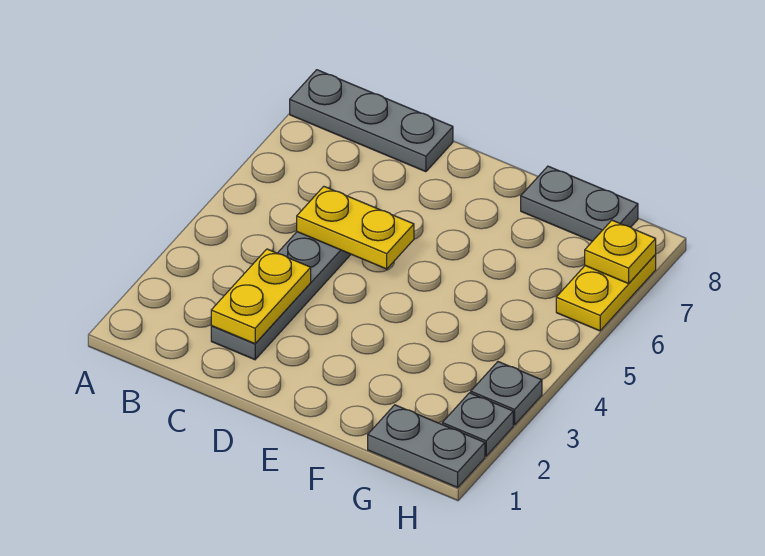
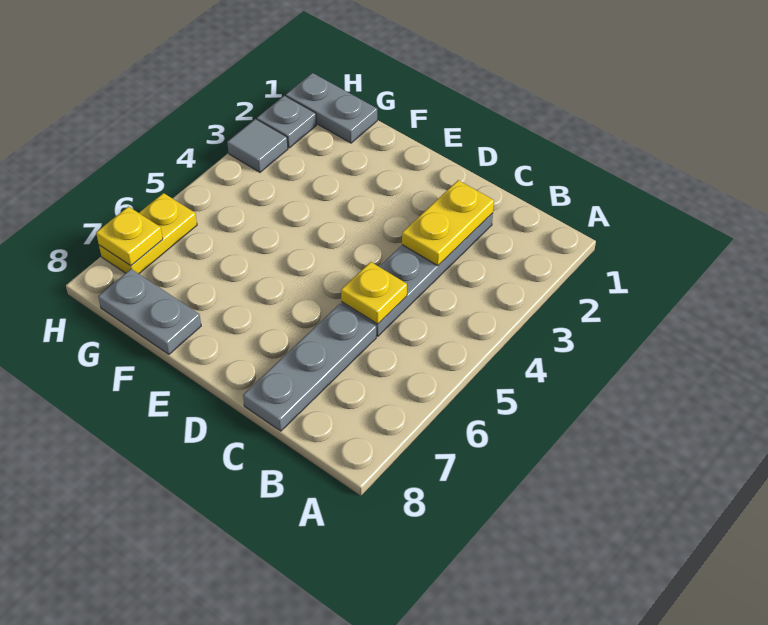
grey plate A8:C8 level 1 -> grey plate C6:C8 level 1
yellow plate C5:D5 level 2 -> yellow plate C5 level 2
grey plate H3 level 1 -> grey tile H3 level 1

